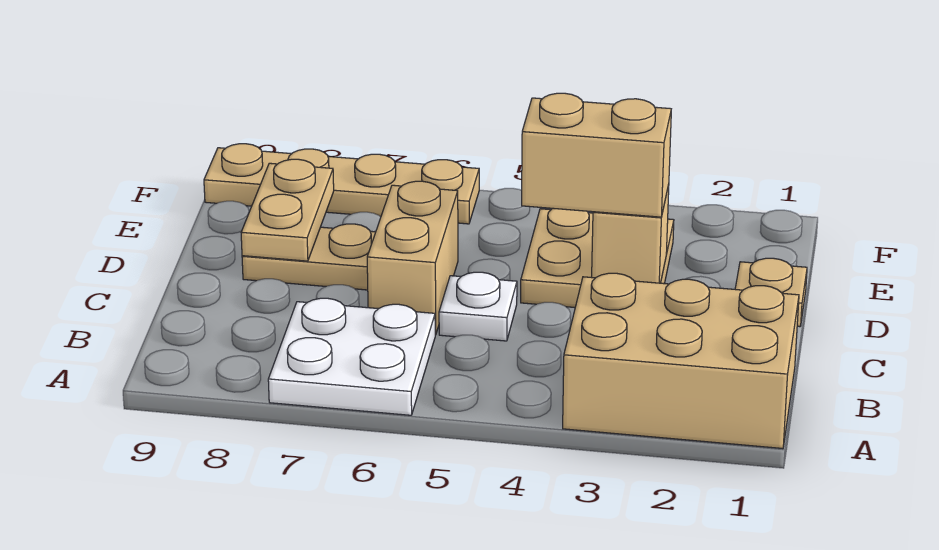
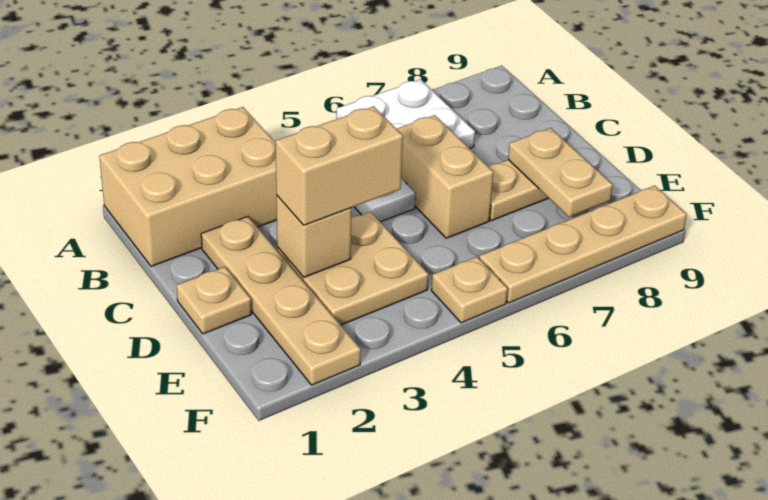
none -> tan plate C2:F2 level 1
none -> tan plate F5 level 1

